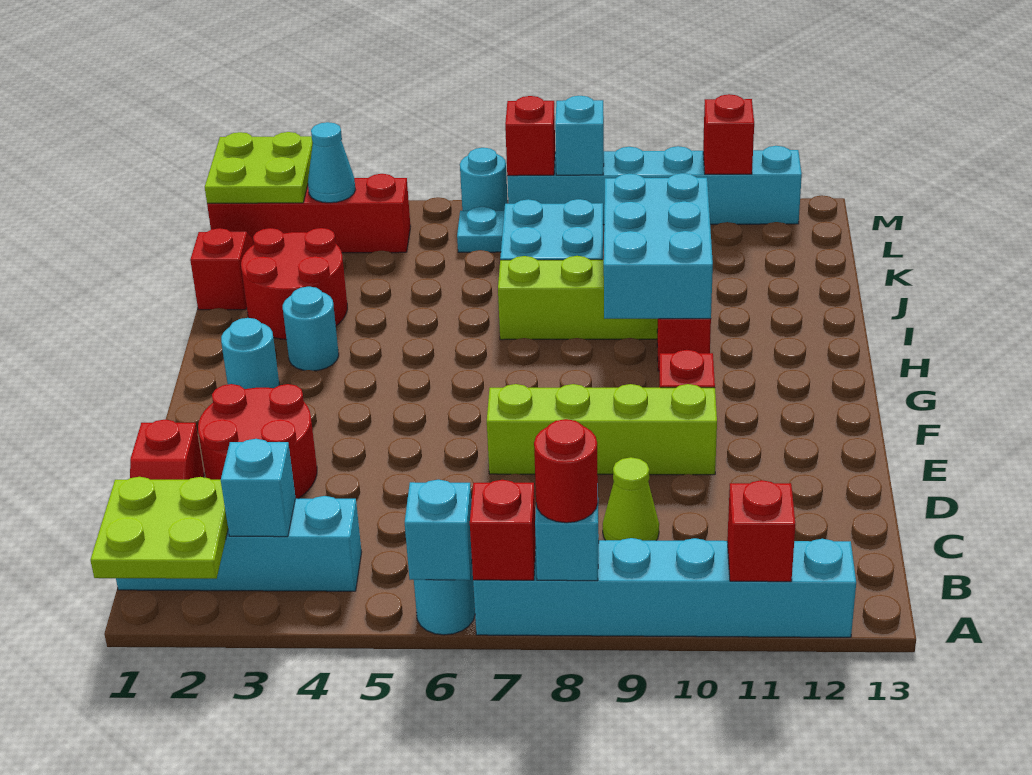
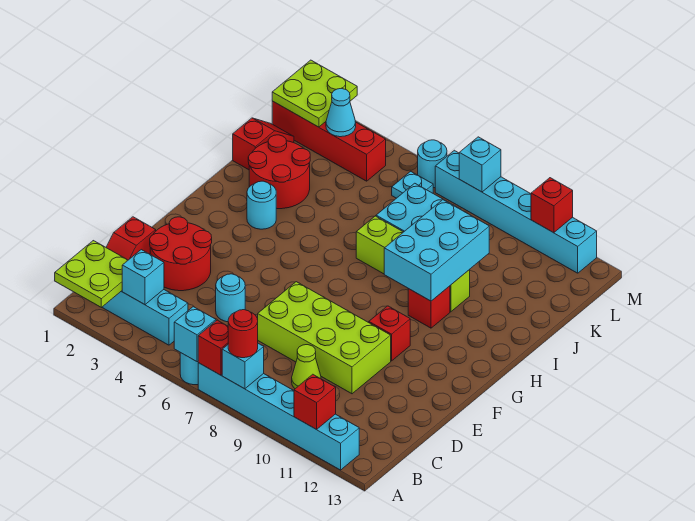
lime brick E7:E10 level 1 -> lime brick D7:E10 level 1
cyan round brick G2 level 1 -> cyan round brick D5 level 1
red brick M7 level 2 -> none

